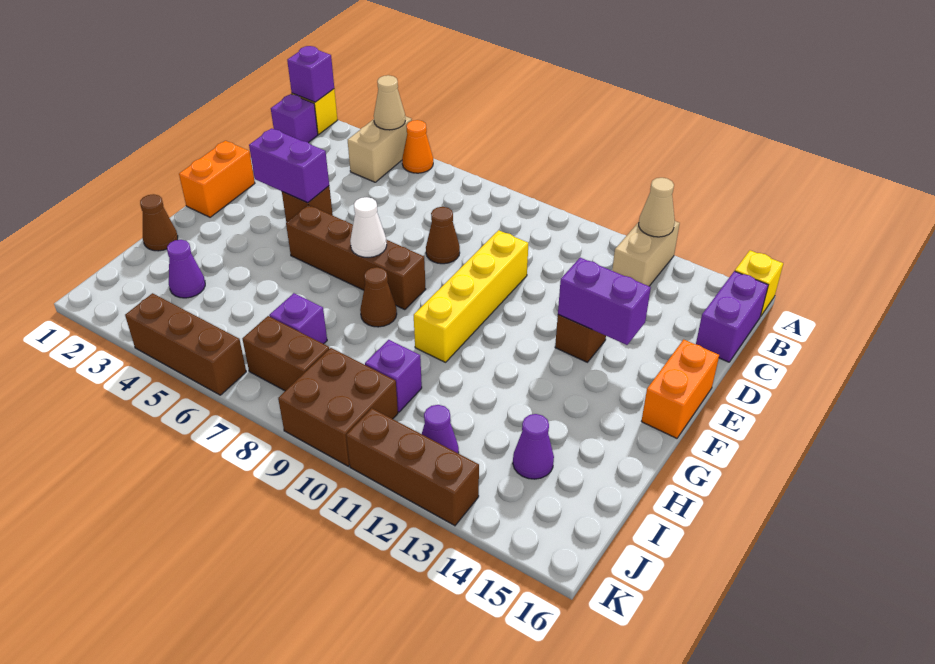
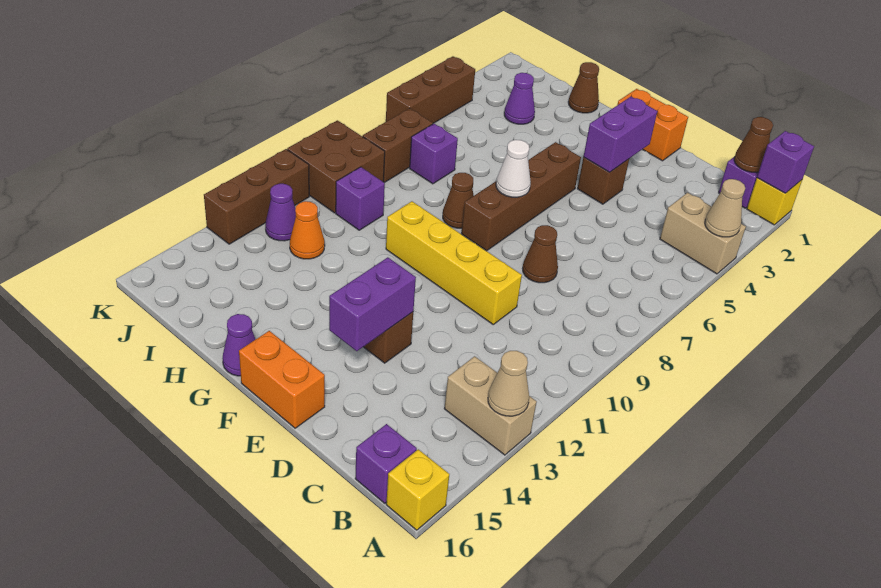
orange cone A5 level 1 -> orange cone I12 level 1
none -> brown cone B1 level 2
purple brick B16:C16 level 1 -> purple brick B16 level 1
purple cone I14 level 1 -> purple cone G16 level 1

